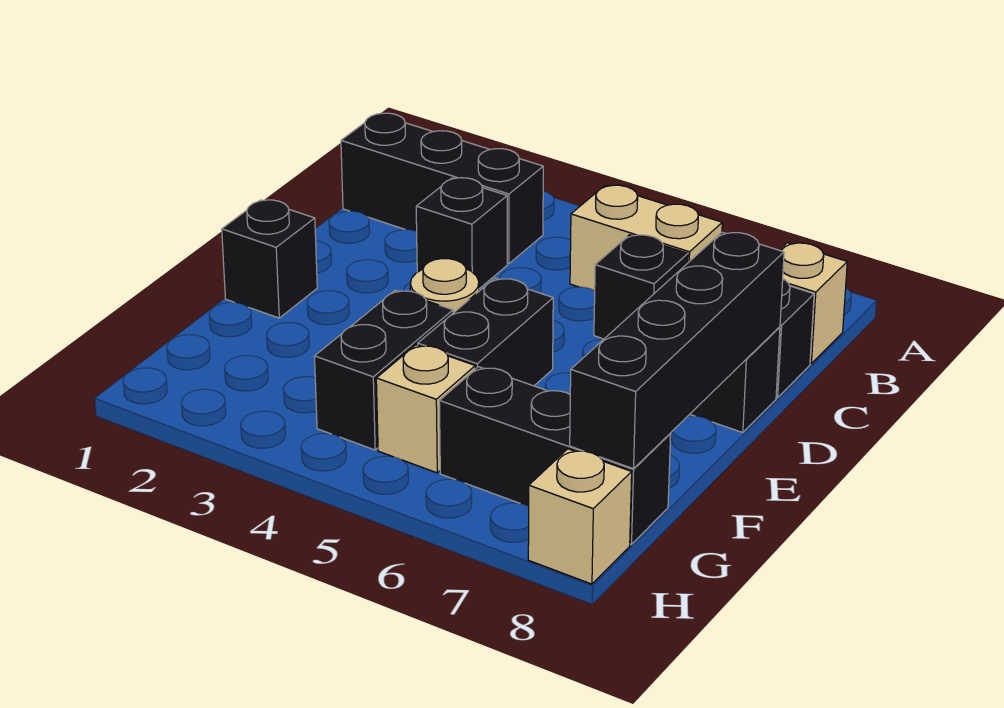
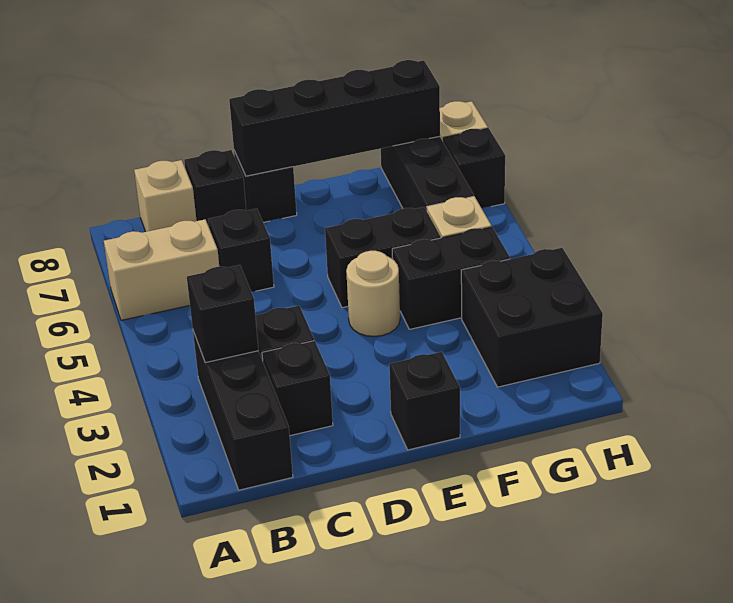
none -> black brick B3 level 2
tan brick B5:B6 level 1 -> tan brick A6:B6 level 1
none -> black brick C2 level 1
none -> black brick G2:H3 level 1
none -> black brick H7 level 1

